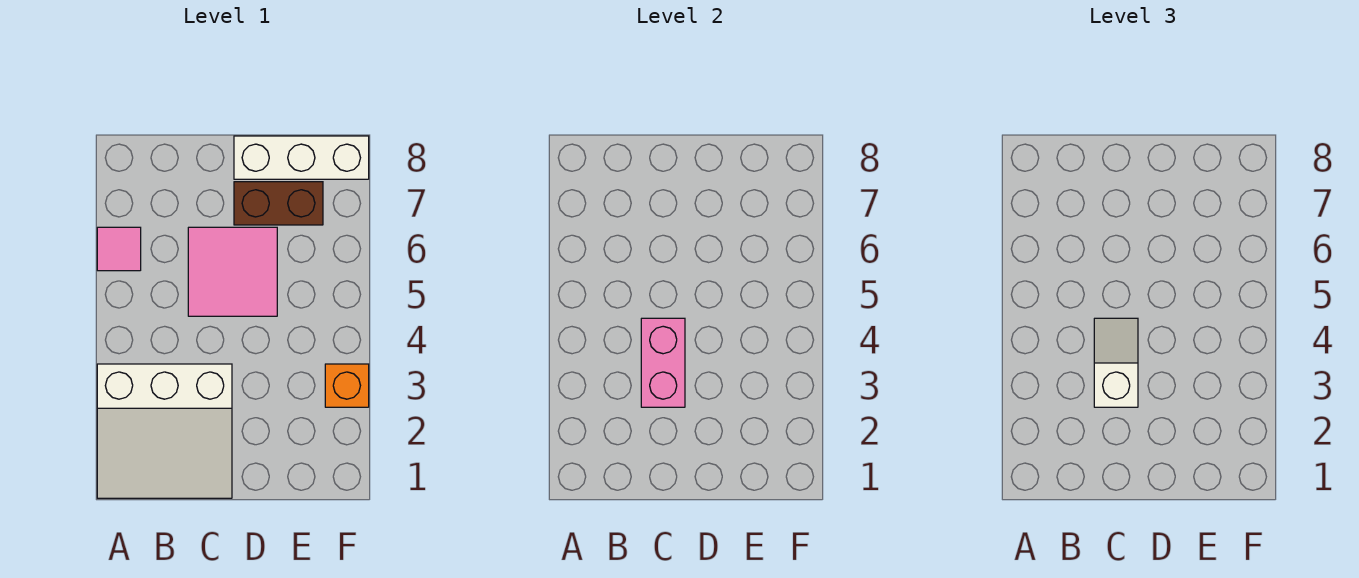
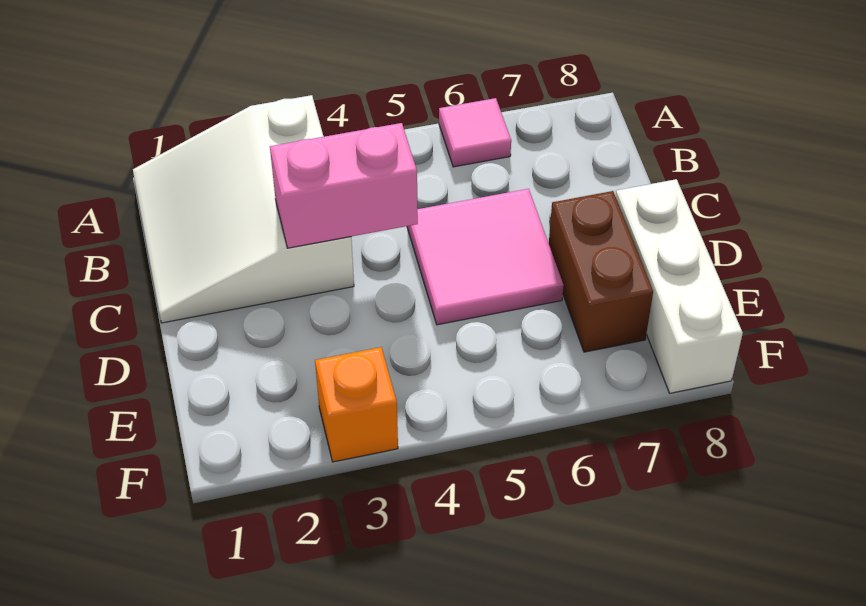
white slope C3:C4 level 3 top 3 -> none

